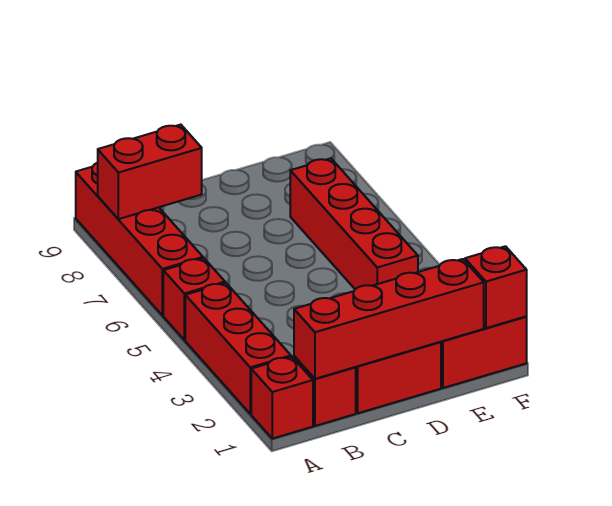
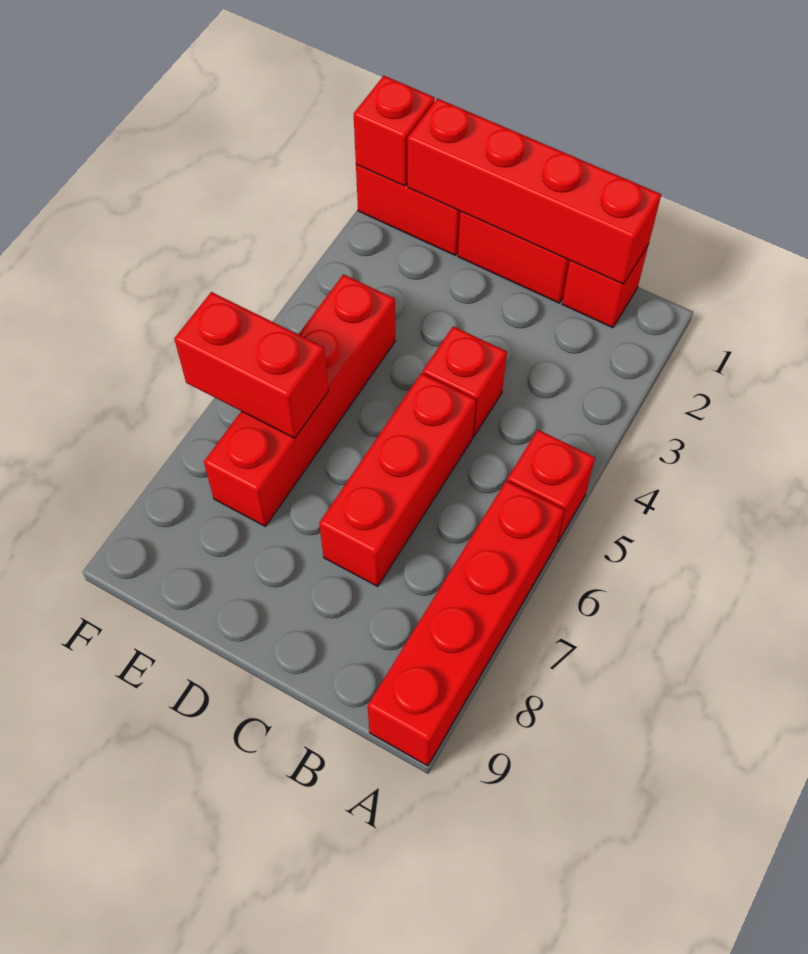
red brick A1 level 1 -> red brick C4 level 1
red brick A2:A4 level 1 -> red brick C5:C7 level 1
red brick A8:B8 level 2 -> red brick E6:F6 level 2

